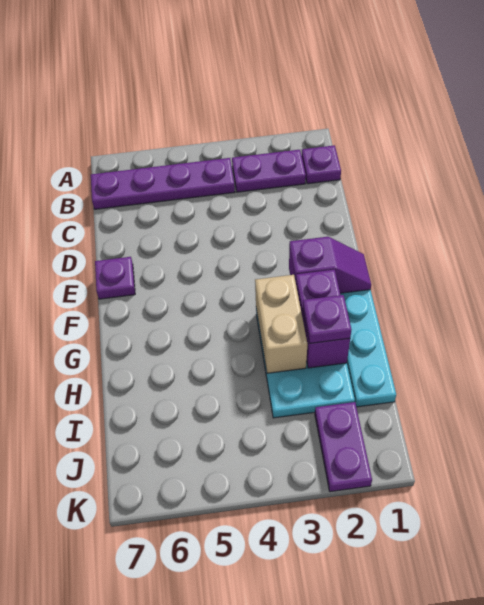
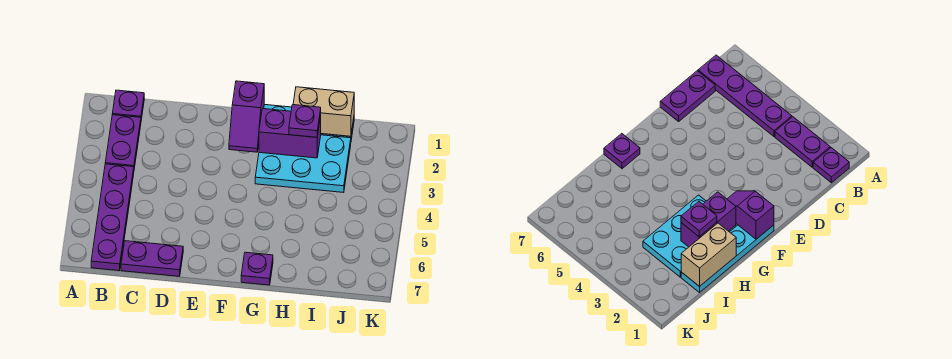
purple plate E7 level 1 -> purple plate G7 level 1
purple slope F1:F2 level 2 top 2 -> purple slope F1:F2 level 2 top 1
tan brick G3:H3 level 2 -> tan brick H1:I1 level 2
purple plate J2:K2 level 1 -> purple plate C7:D7 level 1

